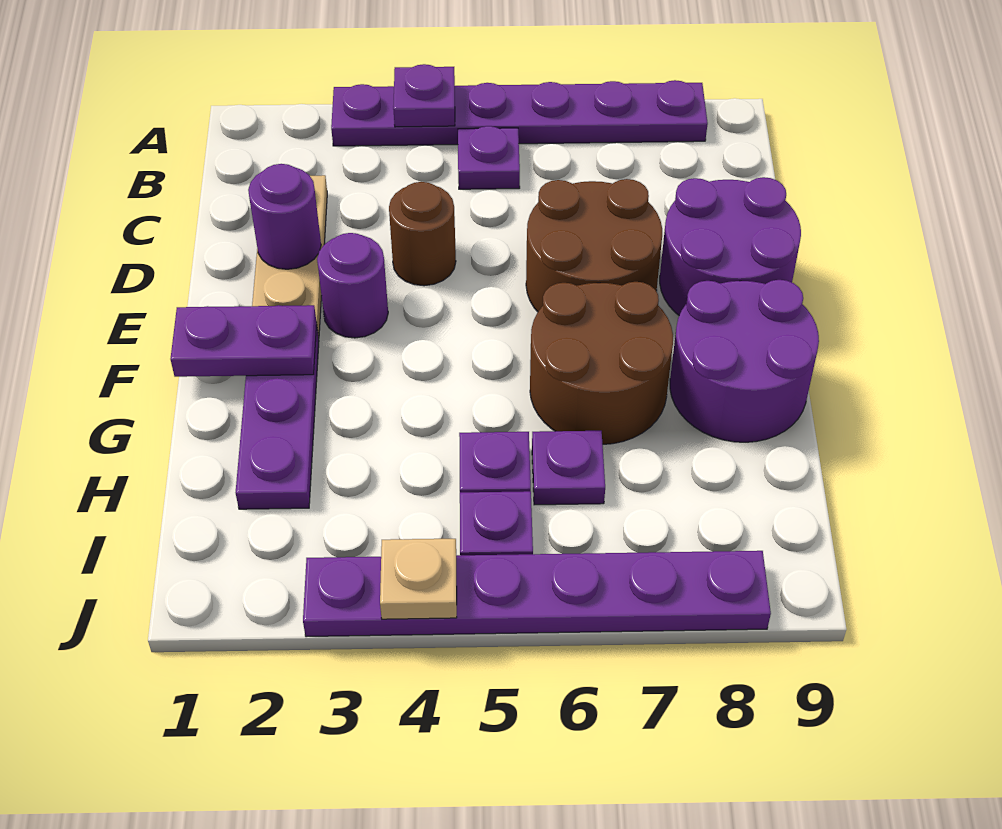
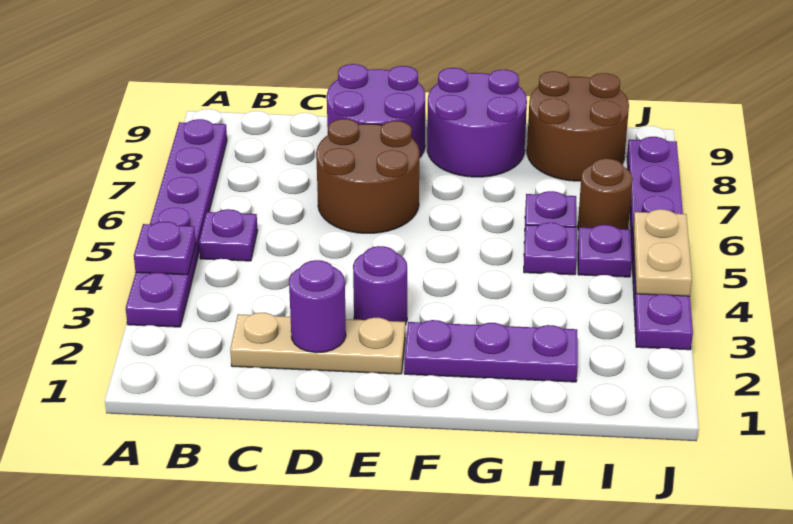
brown round brick D4 level 1 -> brown round brick I6 level 1
purple plate F1:F2 level 2 -> none
brown round brick F6:G7 level 1 -> brown round brick H8:I9 level 1
tan plate J4 level 2 -> tan plate J4:J5 level 2

